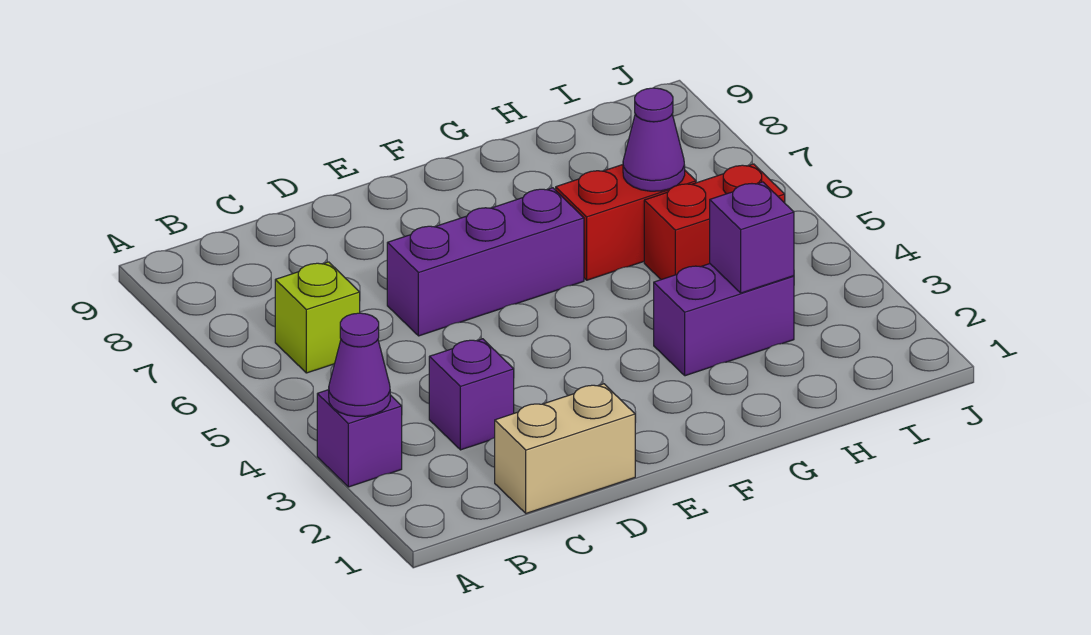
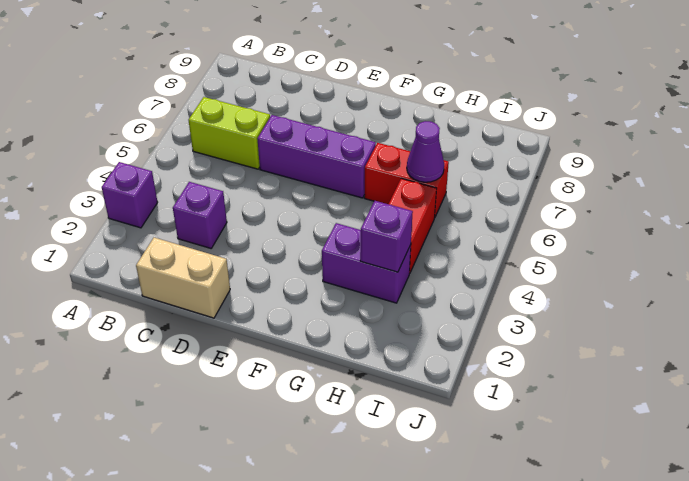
purple cone A3 level 2 -> none
lime brick B6 level 1 -> lime brick B6:C6 level 1
red brick H5:I5 level 1 -> red brick H4:H5 level 1

